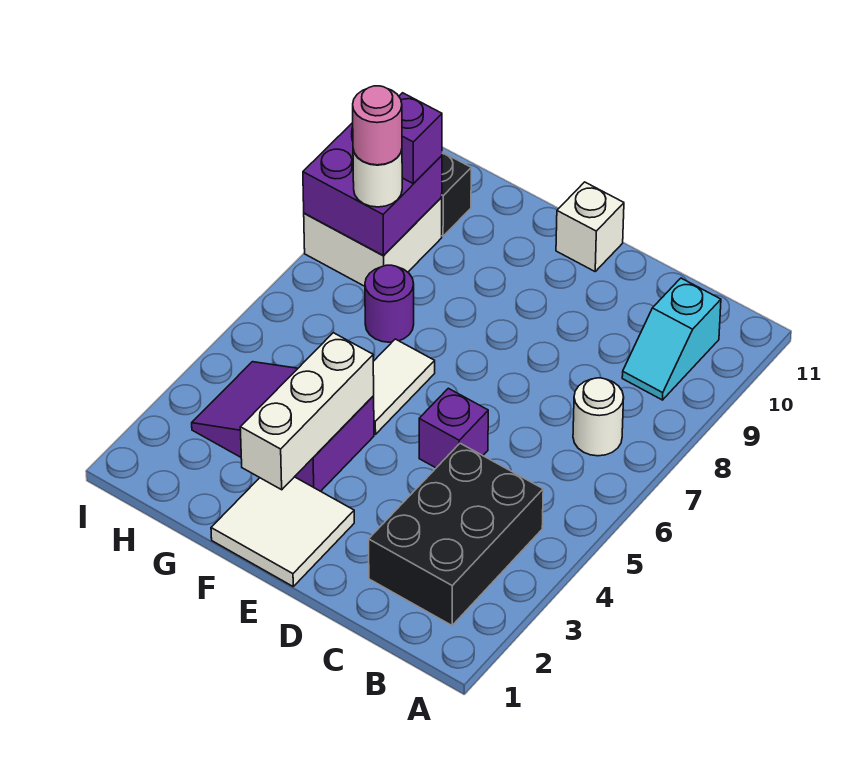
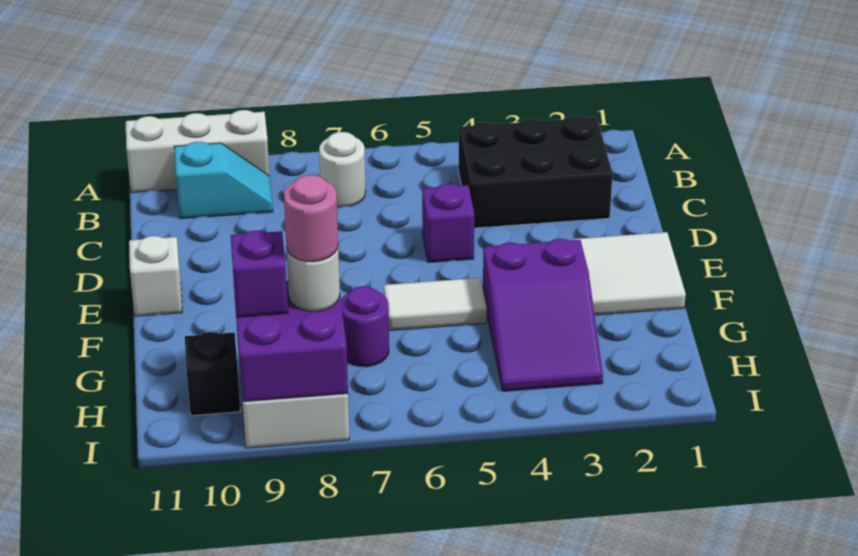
white brick F2:F4 level 2 -> white brick A9:A11 level 1

